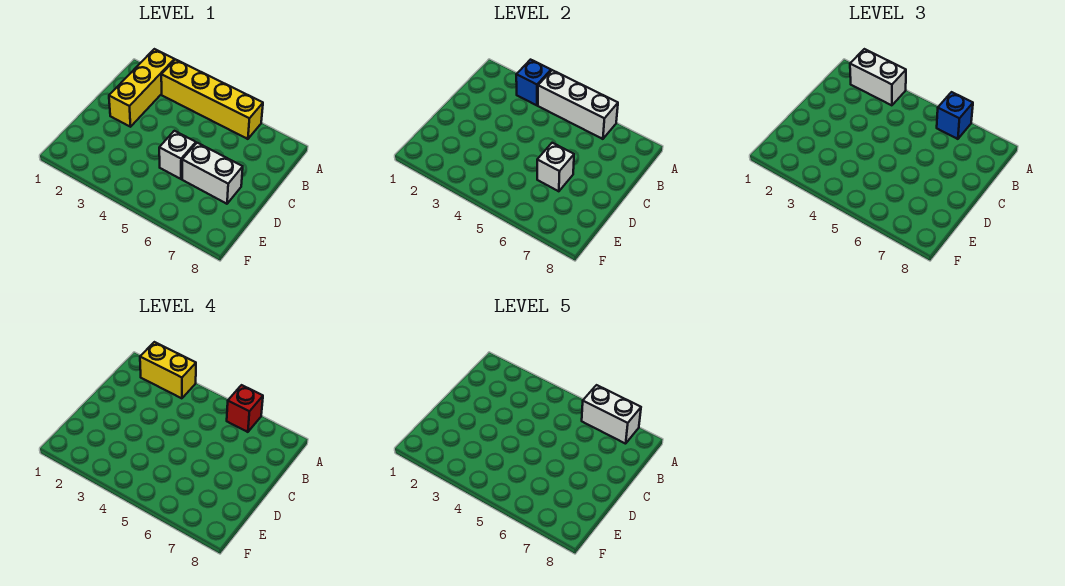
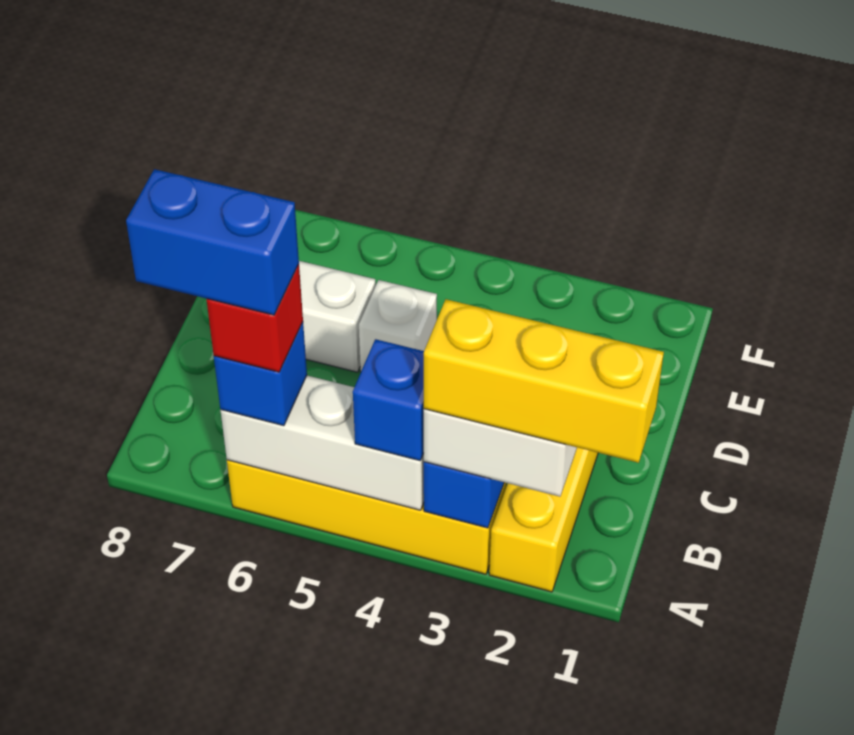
yellow brick A2:A3 level 4 -> yellow brick A1:A3 level 4
none -> blue brick A4 level 3
white brick A6:A7 level 5 -> blue brick A6:A7 level 5
white brick D6 level 2 -> none

